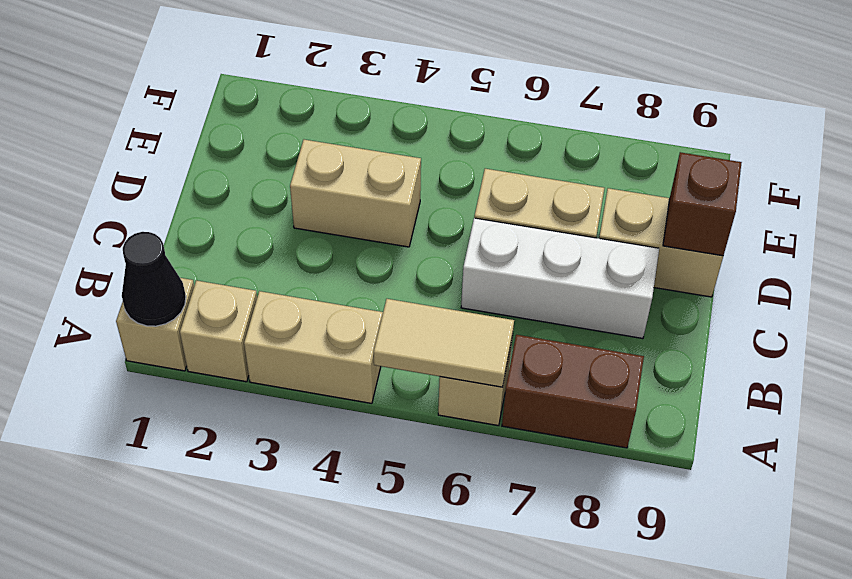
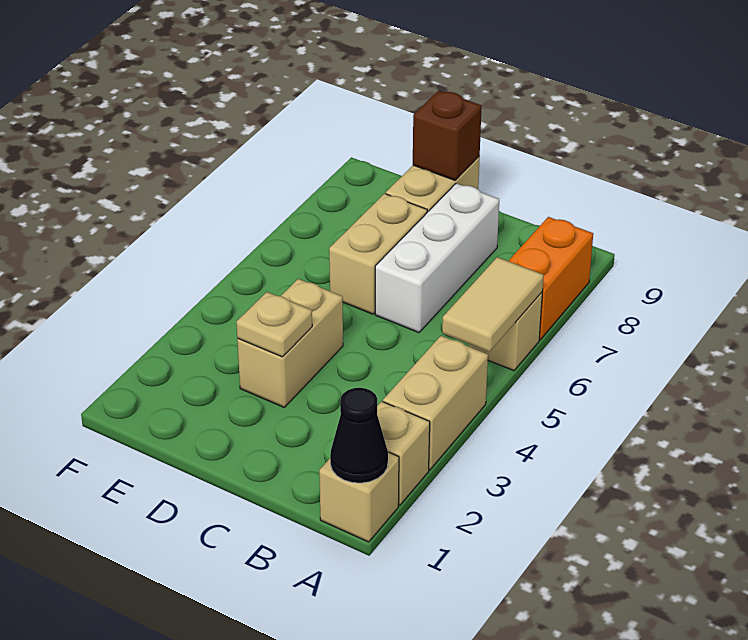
brown brick A7:A8 level 1 -> orange brick A7:A8 level 1
none -> tan plate D3 level 2

